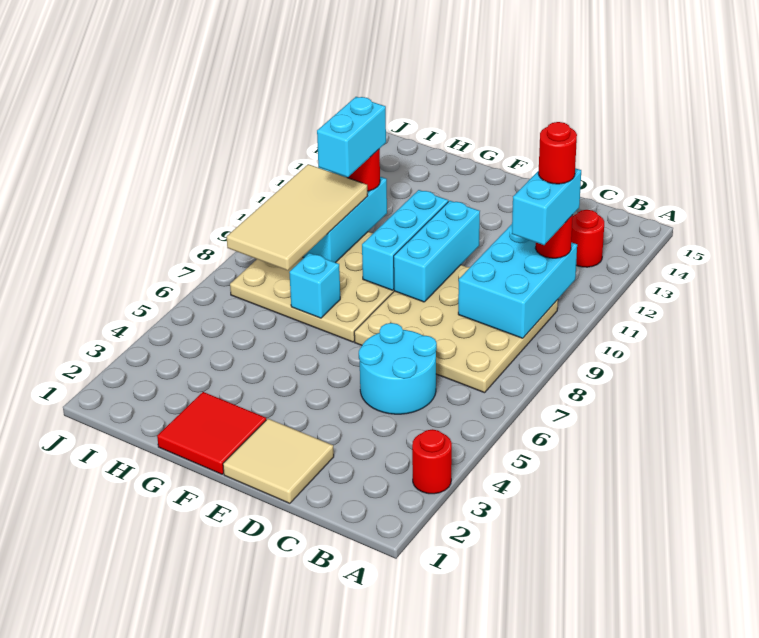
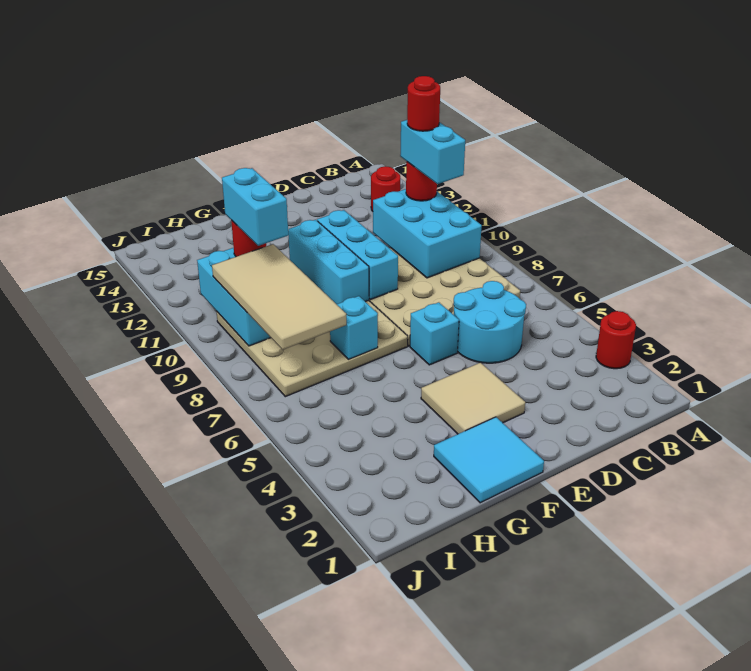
tan tile D1:E2 level 1 -> tan tile E3:F4 level 1
none -> cyan brick E6 level 1
red tile F1:G2 level 1 -> cyan tile F1:G2 level 1

